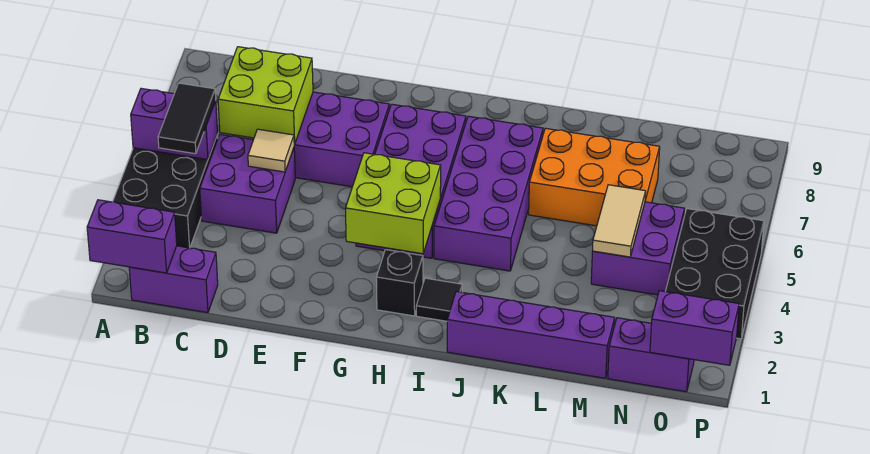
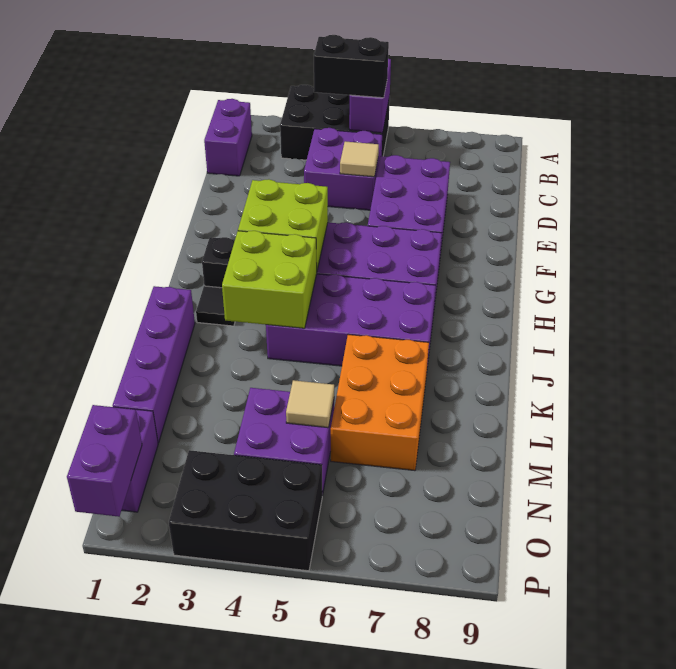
purple brick A1:B1 level 2 -> none
black tile B4:B5 level 3 -> black brick B4:B5 level 3
lime brick C6:D7 level 2 -> lime brick I3:J4 level 2
tan tile M4:M5 level 2 -> tan tile M5 level 2

